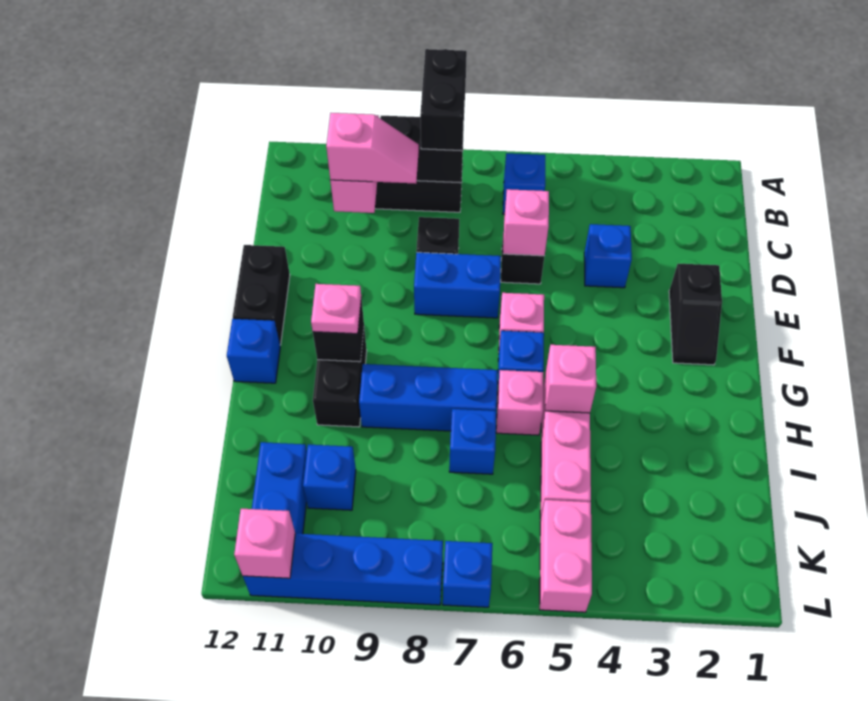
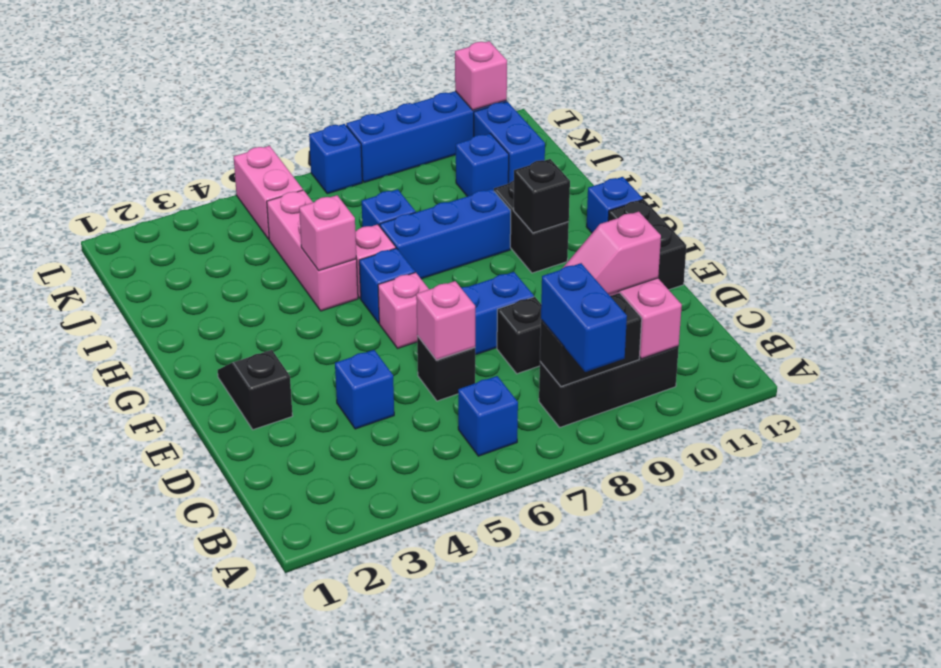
black brick A8:B8 level 3 -> blue brick A8:B8 level 3
pink plate G10 level 3 -> none

